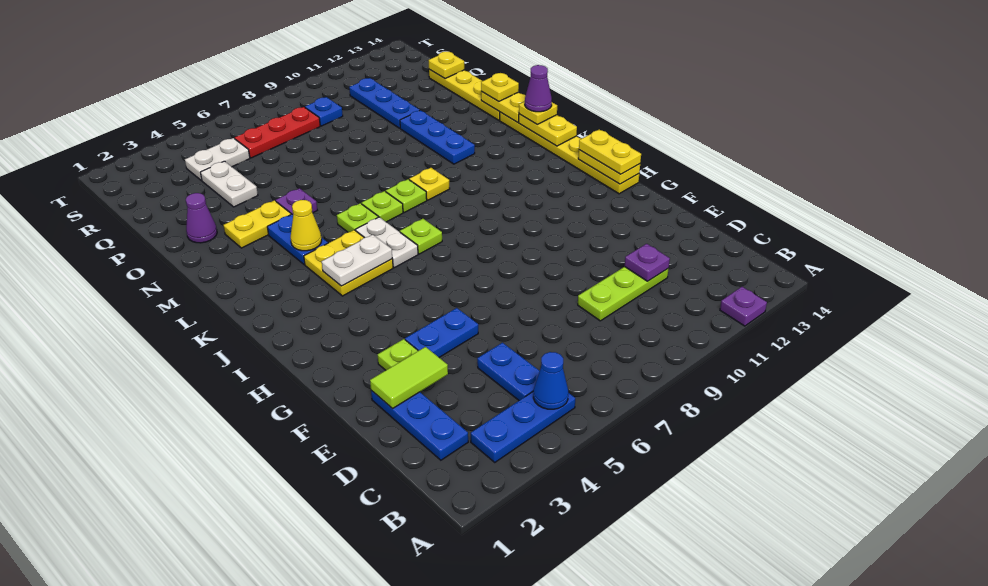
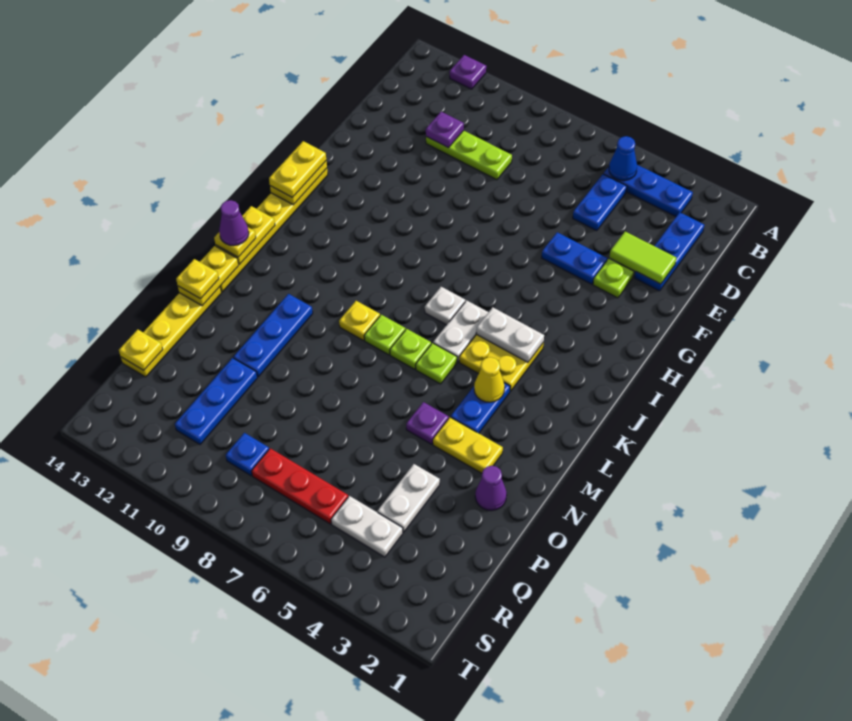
lime plate J7 level 1 -> white plate J7 level 1

